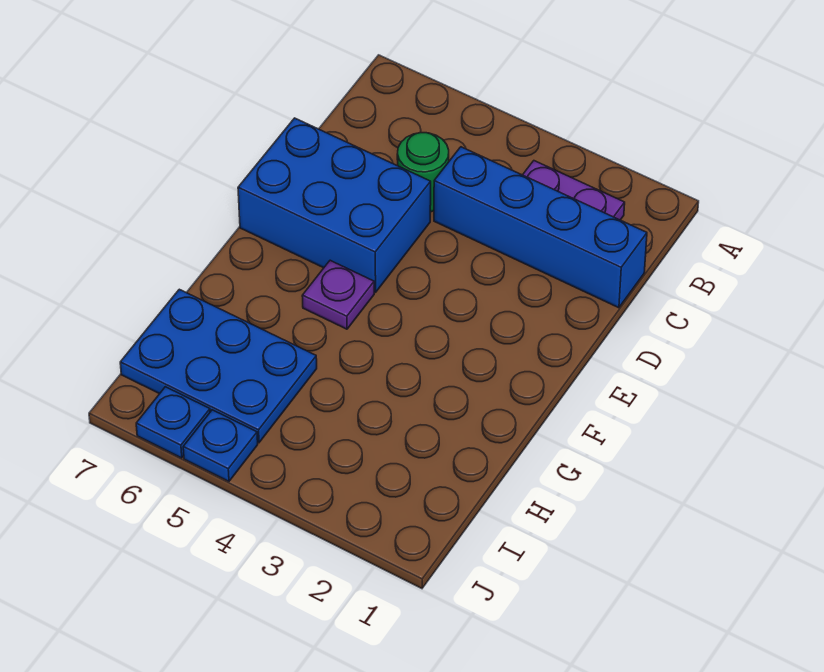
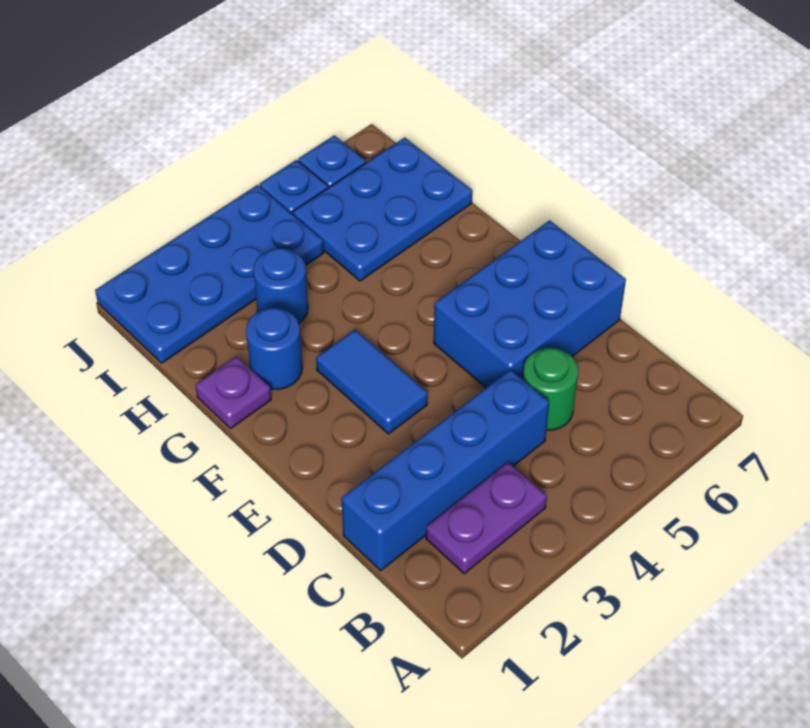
none -> blue tile E3:F3 level 1
purple plate F5 level 1 -> purple plate G1 level 1
none -> blue round brick G2 level 1
none -> blue round brick H3 level 1
none -> blue plate I1:J4 level 1

